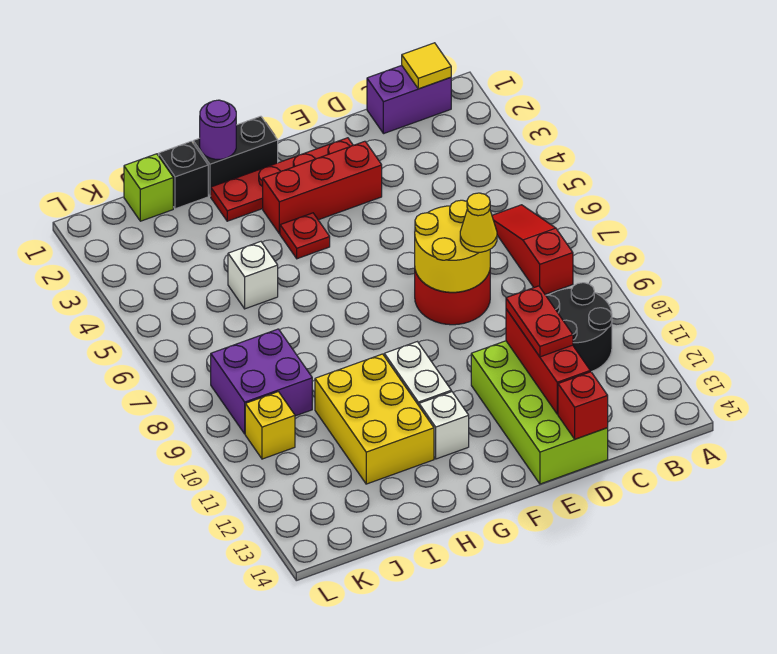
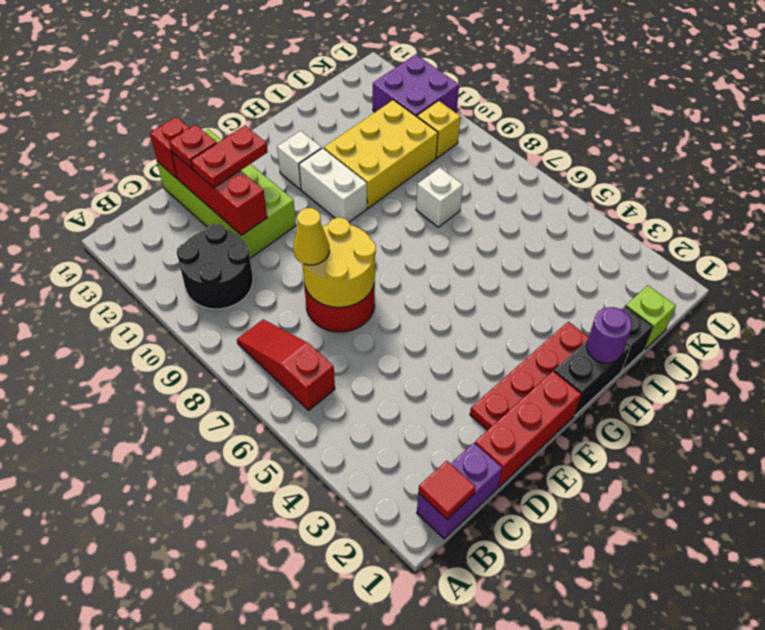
yellow tile B1 level 2 -> red tile B1 level 2
red slope B6:B8 level 1 top 8 -> red slope B6:B8 level 1 top 6
red plate D11:D12 level 3 -> red plate D12:E12 level 3
red brick E3:G3 level 1 -> red brick D1:F1 level 1
red plate G4 level 1 -> red plate D13 level 3
yellow brick H10:I12 level 1 -> yellow brick H10:J11 level 1
white brick I5 level 1 -> white brick I8 level 1
purple brick J8:K9 level 1 -> purple brick K11:L12 level 1

